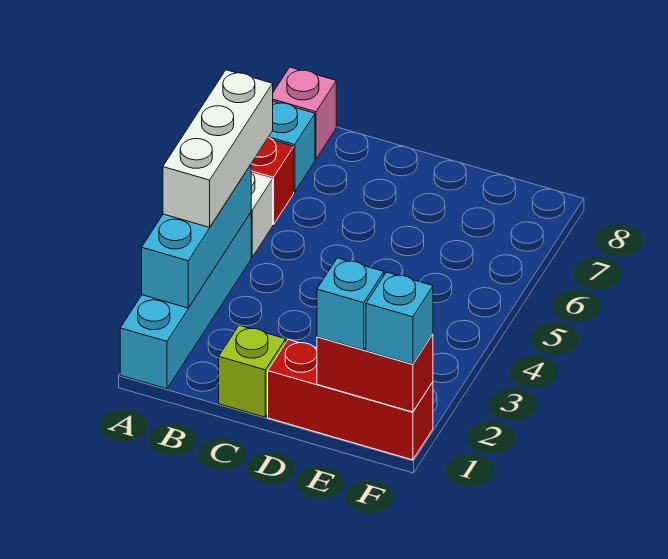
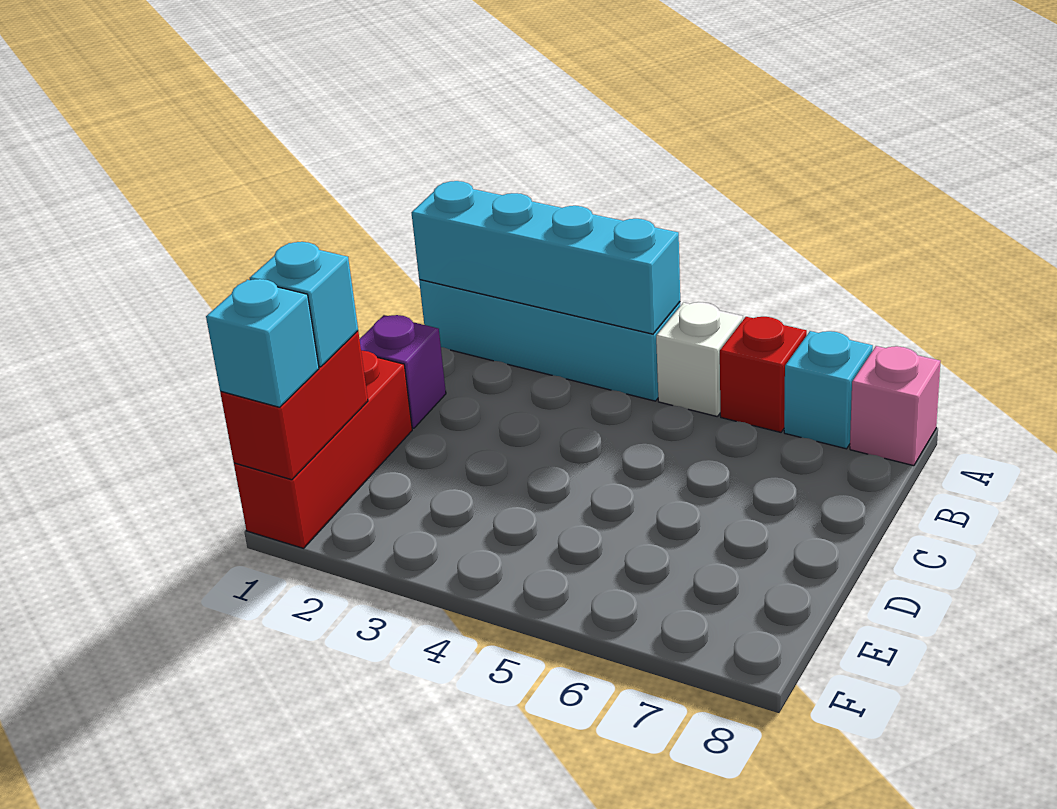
cyan brick A2:A4 level 2 -> cyan brick A1:A4 level 2
white brick A3:A5 level 3 -> none
lime brick C1 level 1 -> purple brick C1 level 1

